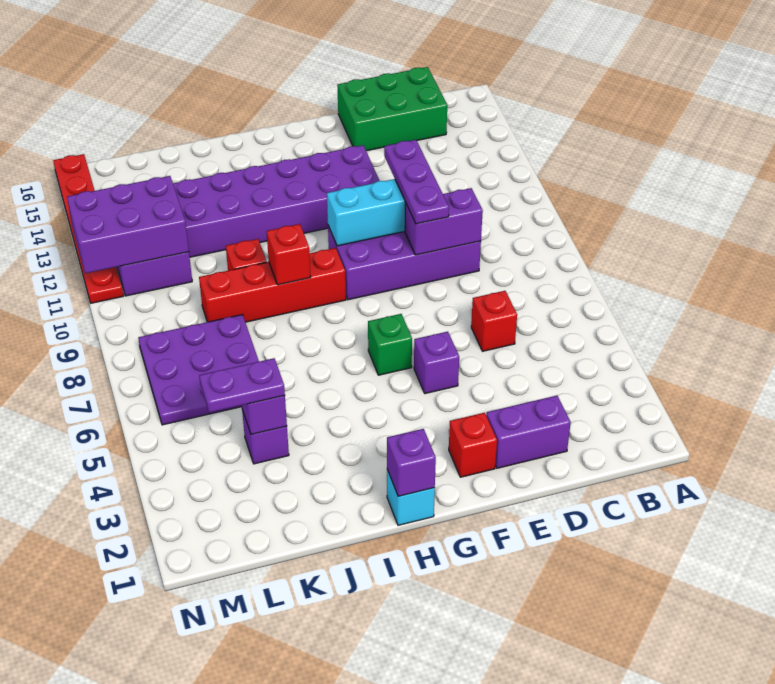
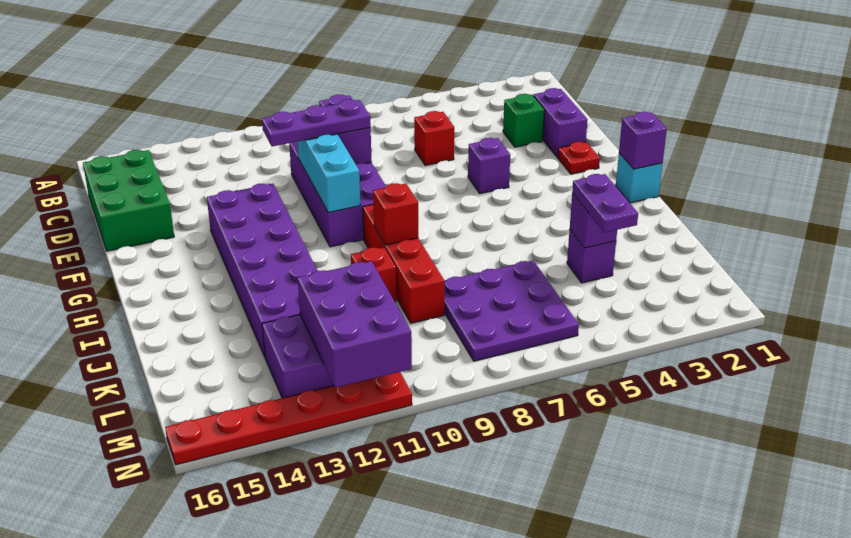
red brick F2 level 1 -> red plate F2 level 1
green brick G6 level 1 -> green brick D3 level 1

